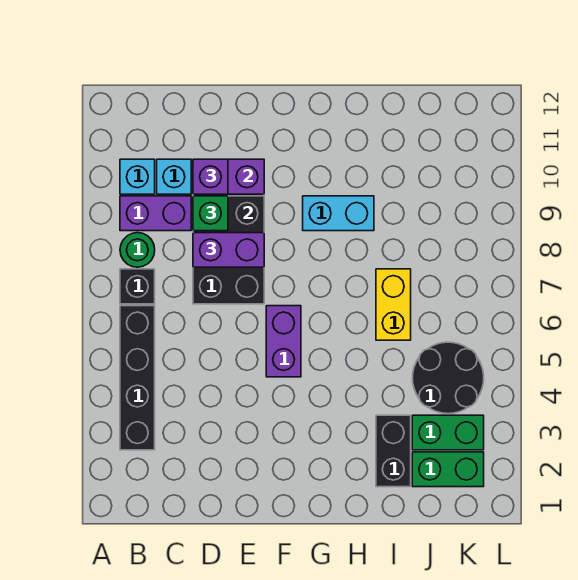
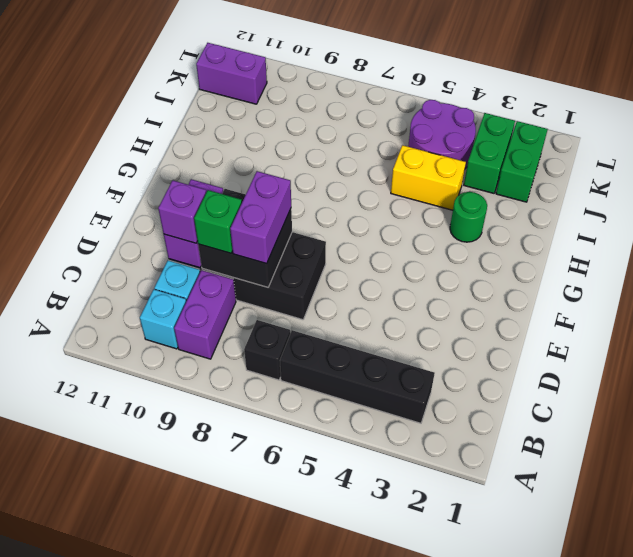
green round brick B8 level 1 -> green round brick H3 level 1
purple brick F5:F6 level 1 -> purple brick K11:K12 level 1
cyan brick G9:H9 level 1 -> none
black brick I2:I3 level 1 -> none
yellow brick I6:I7 level 1 -> yellow brick I4:I5 level 1
black round brick J4:K5 level 1 -> purple round brick J4:K5 level 1

